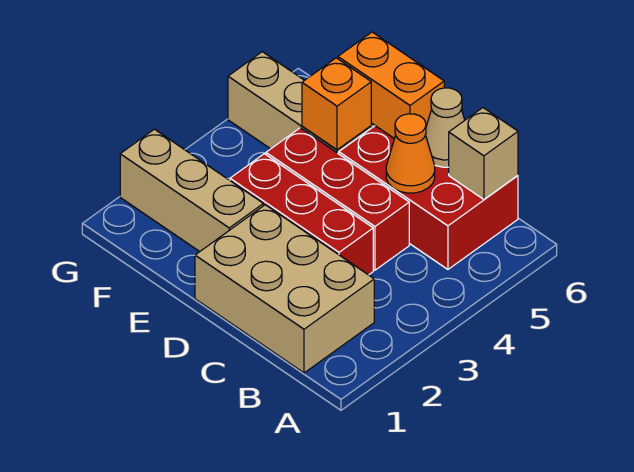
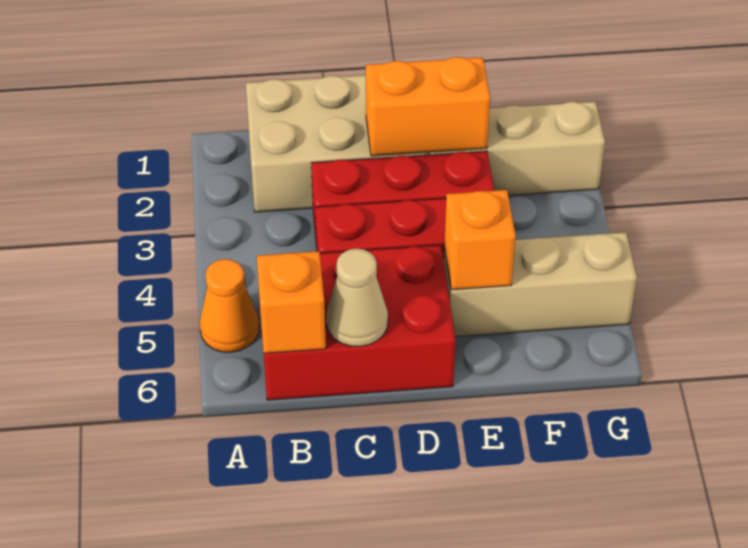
tan brick B6 level 2 -> orange brick B6 level 2
orange cone C5 level 2 -> orange cone A5 level 1
orange brick D6:E6 level 2 -> orange brick D2:E2 level 2

